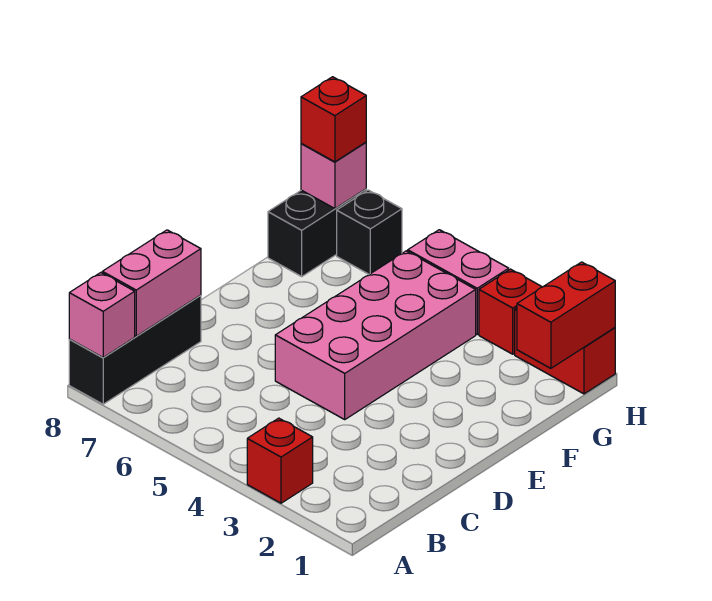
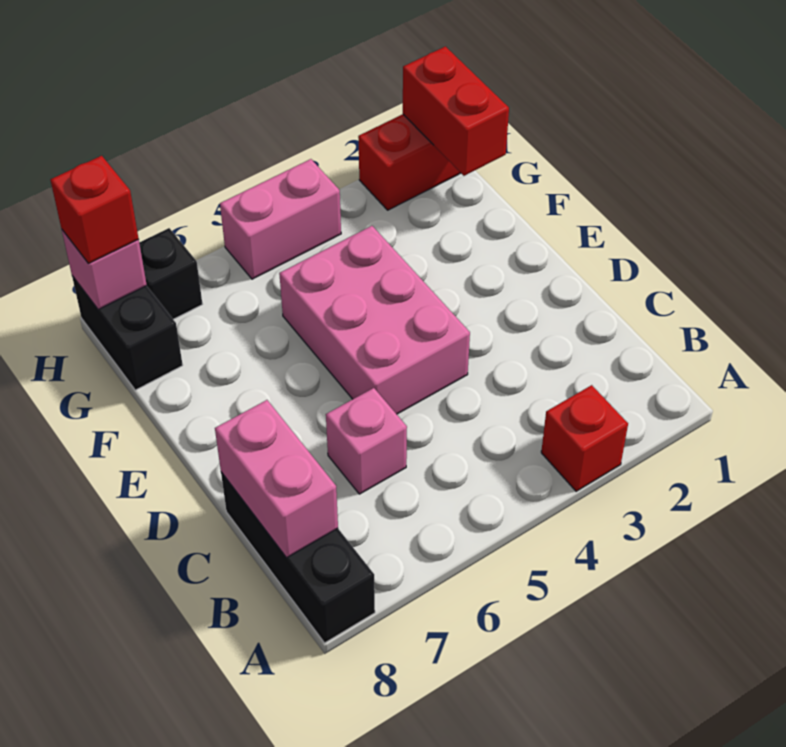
pink brick A8 level 2 -> pink brick C6 level 1
pink brick D4:G5 level 1 -> pink brick D4:F5 level 1
red brick H3 level 1 -> none

